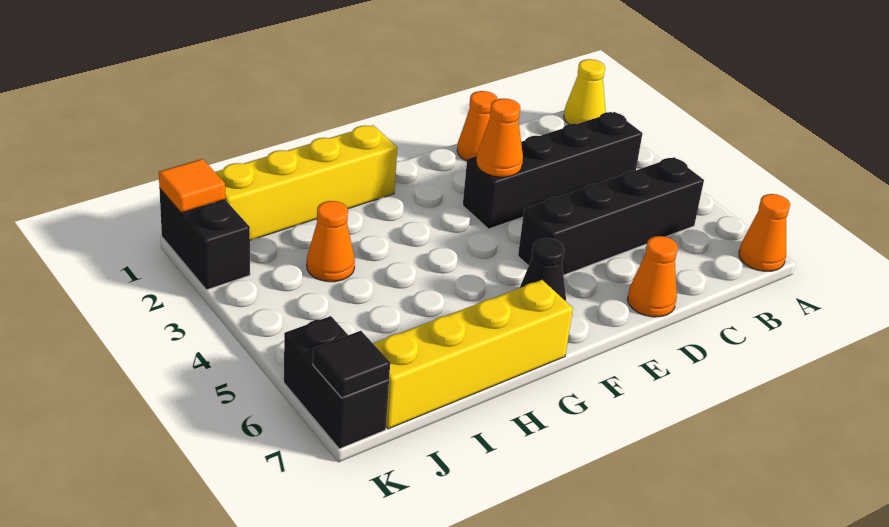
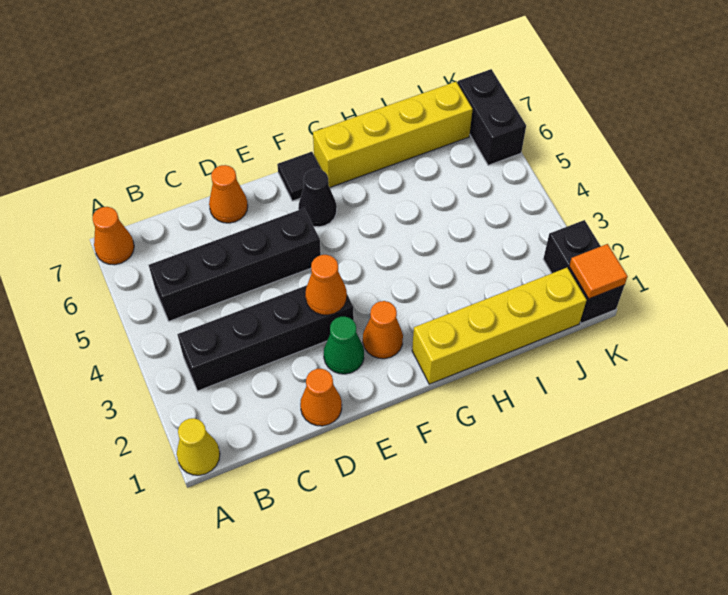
none -> green cone E2 level 1
orange cone I3 level 1 -> orange cone F2 level 1
black tile K7 level 2 -> black tile F7 level 1

